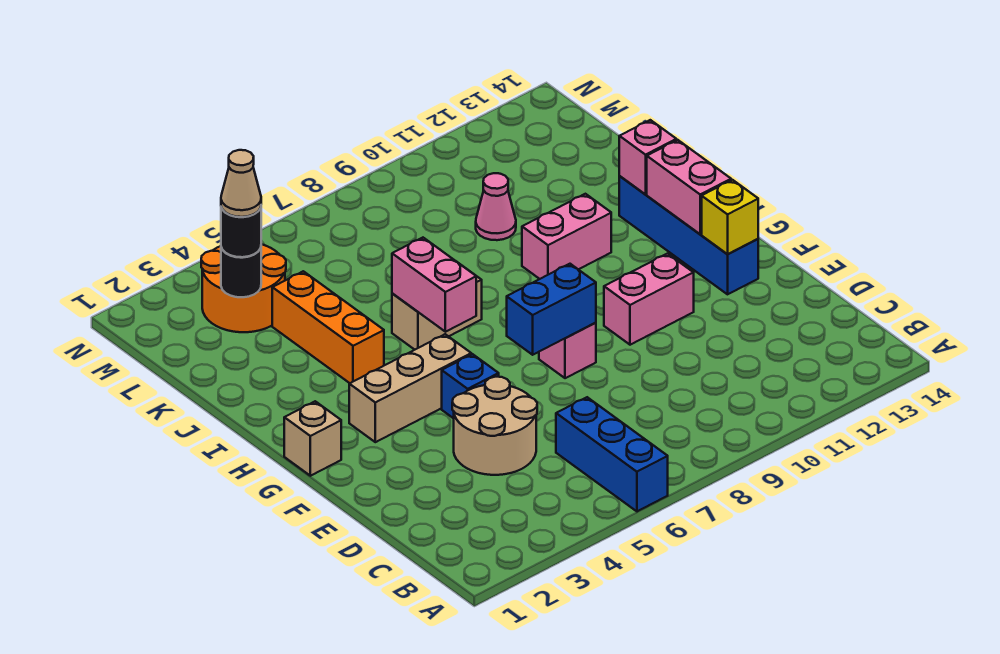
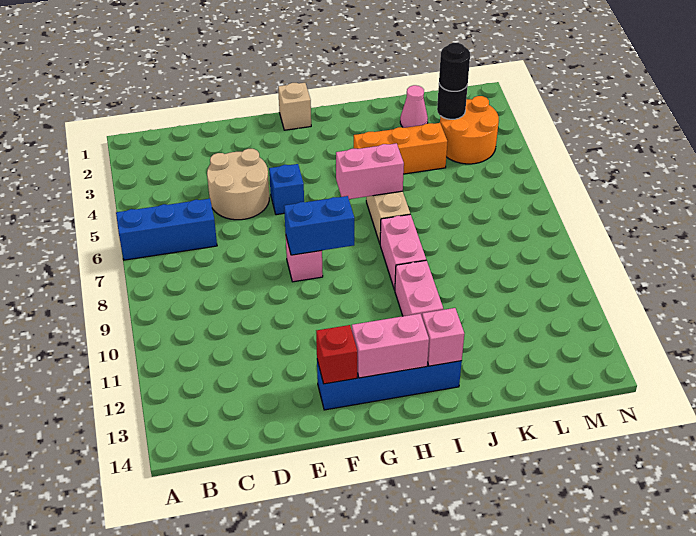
blue brick F7:F8 level 2 -> blue brick F8:G8 level 2
pink brick F10:F11 level 1 -> pink brick I8:I9 level 1
yellow brick F13 level 2 -> red brick F13 level 2
tan brick G3:G5 level 1 -> none
pink cone K10 level 1 -> pink cone K2 level 1
tan cone L3 level 4 -> none

